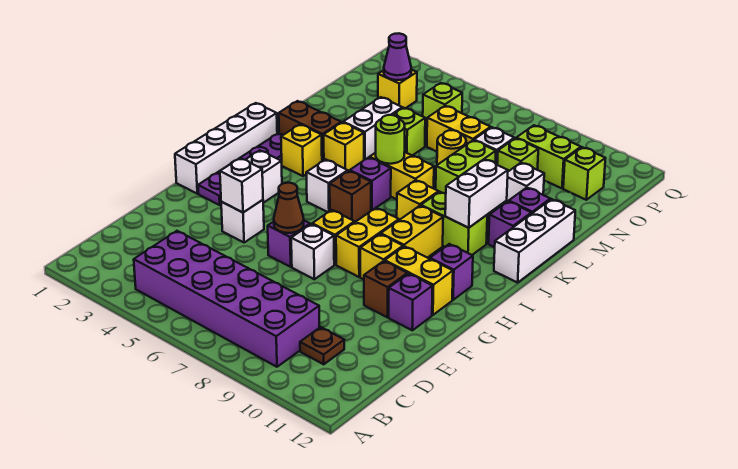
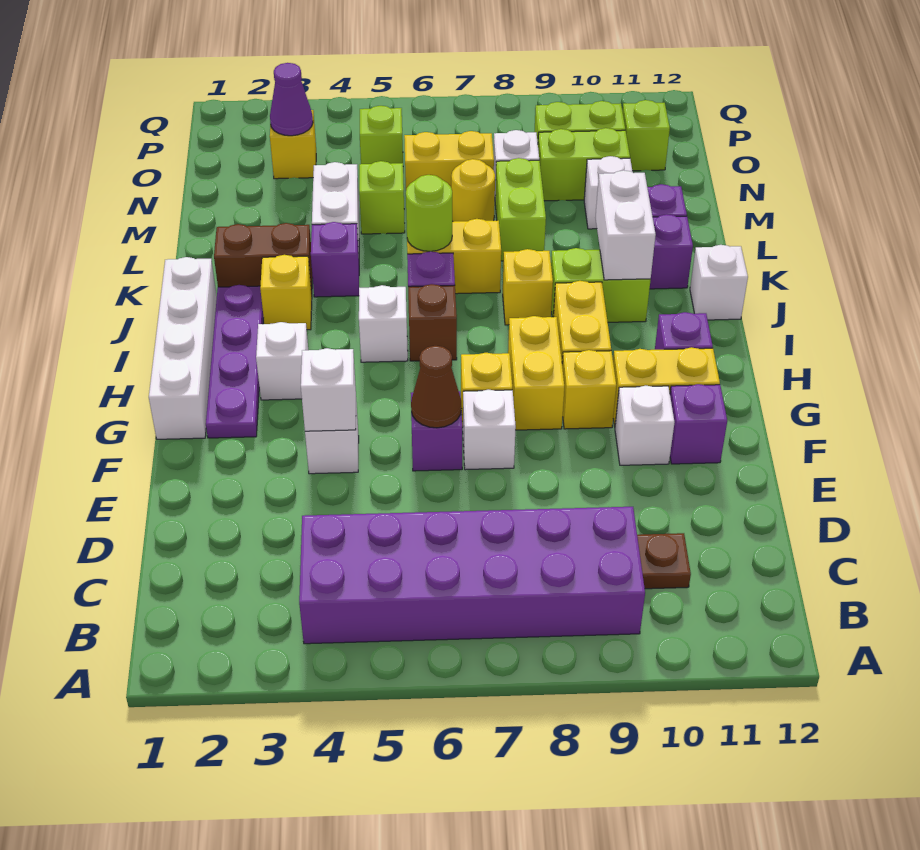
brown brick F10 level 1 -> white brick F10 level 1
white brick J12:L12 level 1 -> white brick J12 level 1
yellow brick K4 level 1 -> purple brick K4 level 1
lime brick N9 level 1 -> lime brick N9:N10 level 1

